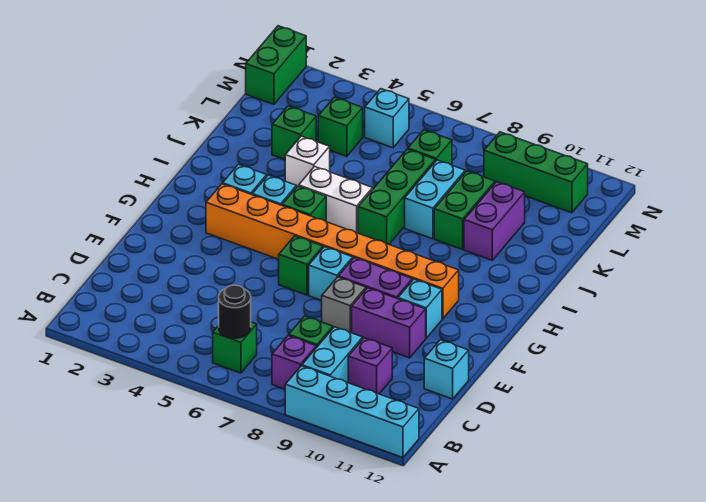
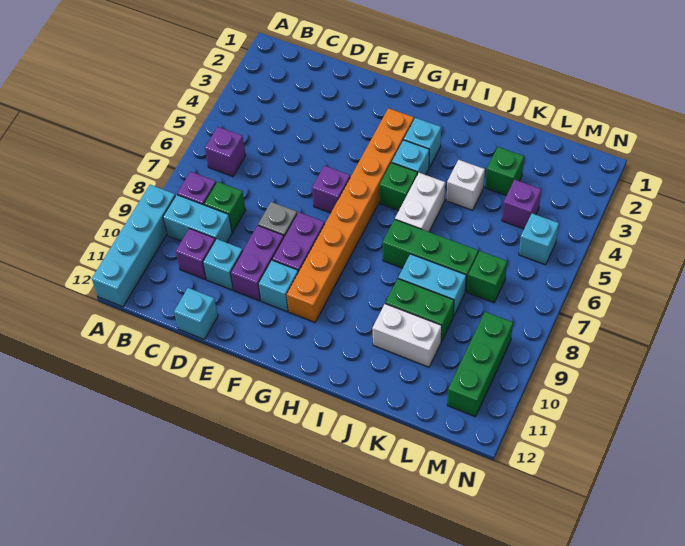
green brick B6 level 1 -> purple brick B6 level 1
black round brick B6 level 2 -> none
green brick F6 level 1 -> purple brick F6 level 1
cyan brick F7 level 1 -> cyan brick D10 level 1
purple brick J10:K10 level 1 -> white brick J10:K10 level 1
green brick L4 level 1 -> purple brick L4 level 1
green brick M1:N1 level 1 -> none

